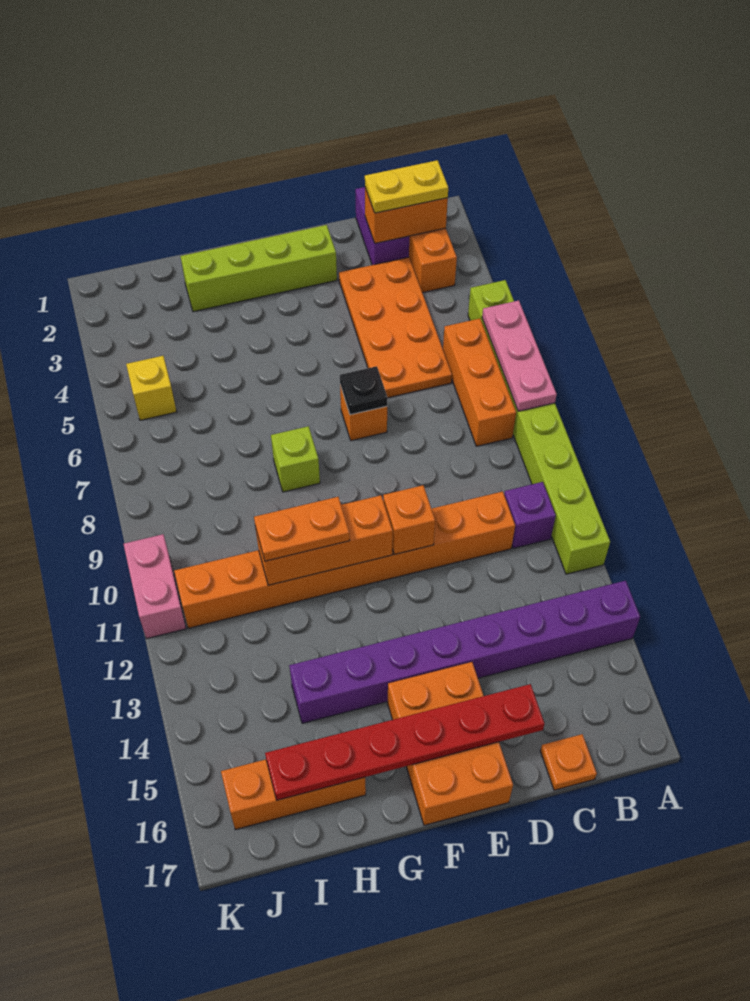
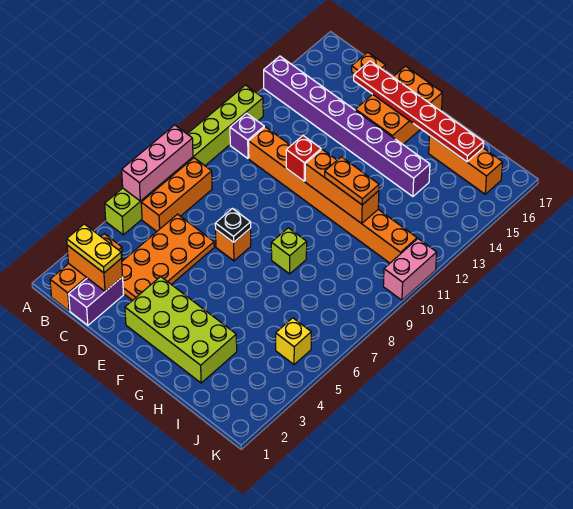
pink plate A6:A8 level 2 -> pink brick A6:A8 level 2
lime brick E2:H2 level 1 -> lime brick E2:H3 level 1
orange brick E11 level 2 -> red brick E11 level 2

